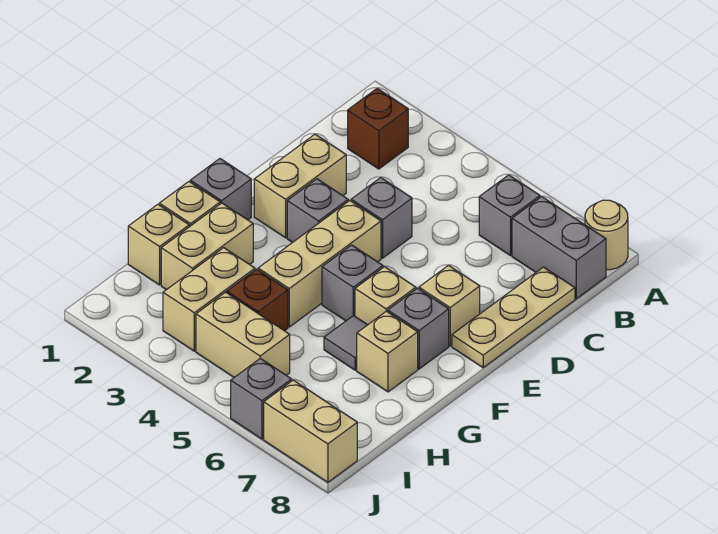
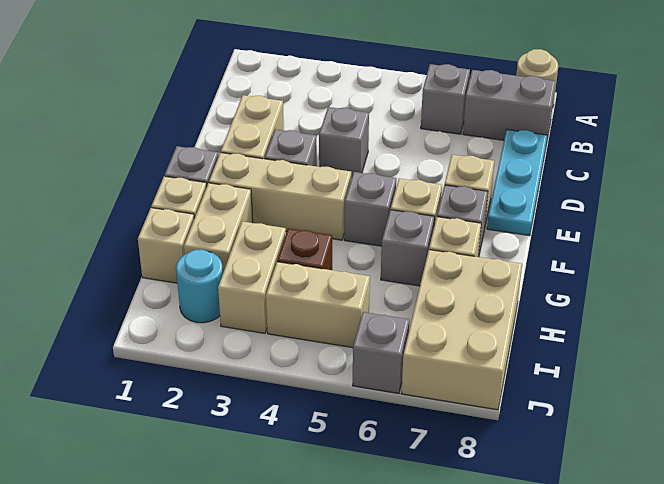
brown brick B2 level 1 -> none
tan plate C8:E8 level 1 -> cyan plate C8:E8 level 1
tan brick E4:G4 level 1 -> tan brick F2:F4 level 1
grey tile G6 level 1 -> grey brick G6 level 1
none -> cyan round brick I2 level 1
tan brick J7:J8 level 1 -> tan brick H7:J8 level 1

